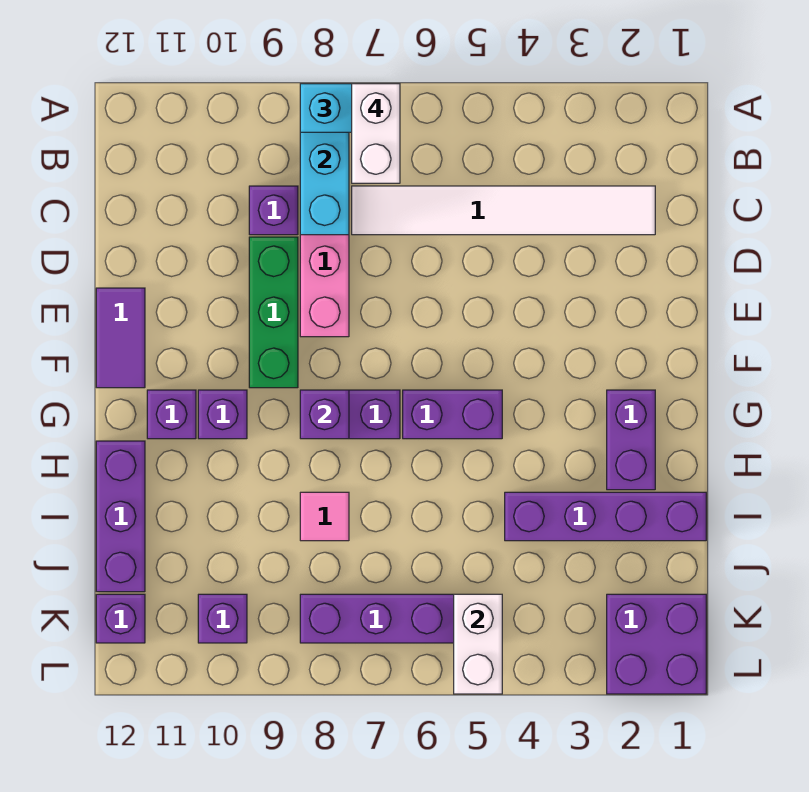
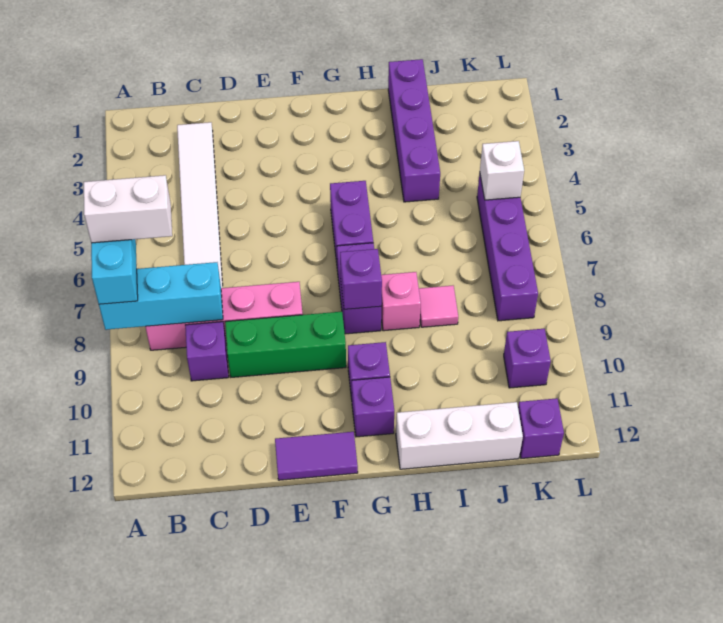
purple brick G2:H2 level 1 -> none
none -> pink brick H8 level 1
purple brick H12:J12 level 1 -> white brick H12:J12 level 1
purple brick K1:L2 level 1 -> none
white brick K5:L5 level 2 -> white brick K5 level 2

